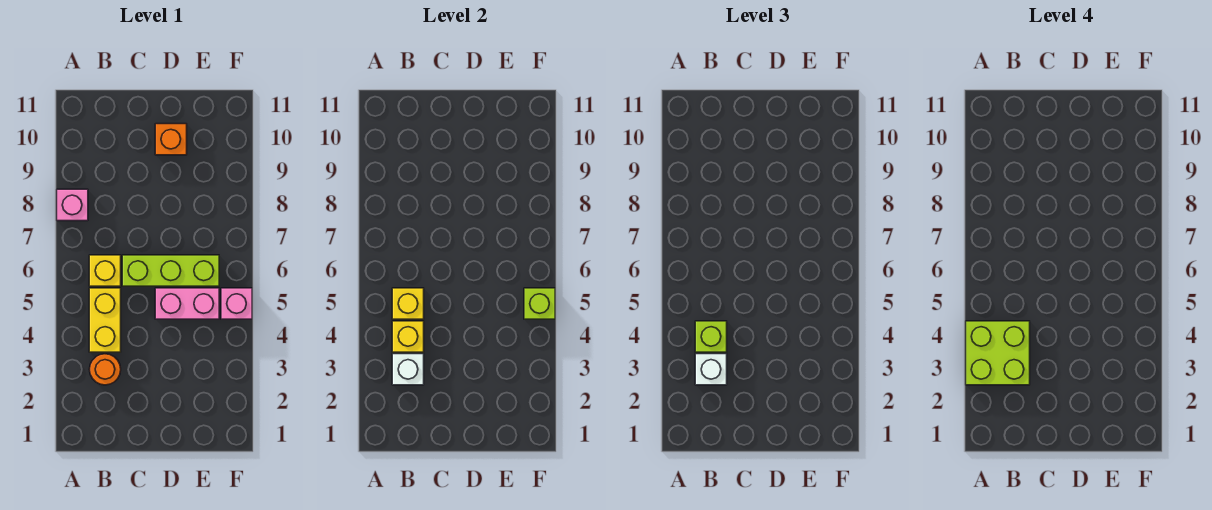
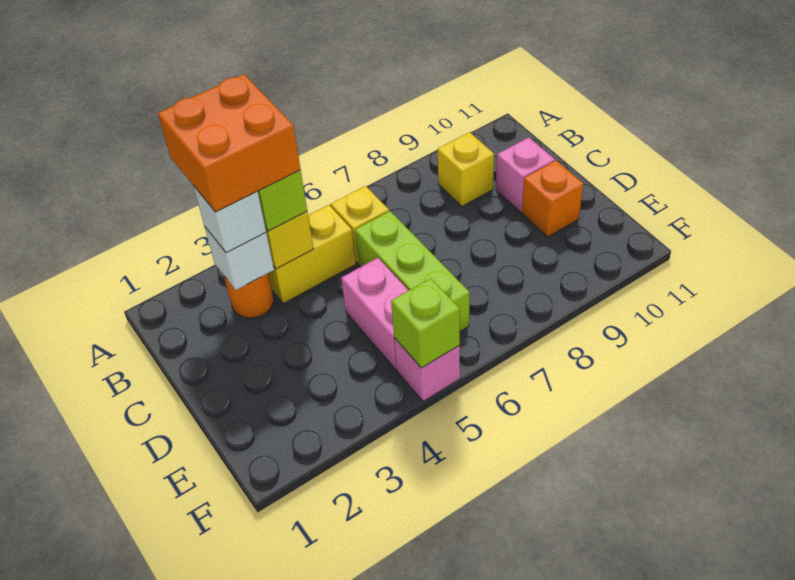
lime brick A3:B4 level 4 -> orange brick A3:B4 level 4
pink brick A8 level 1 -> pink brick C10 level 1
yellow brick B5 level 2 -> yellow brick B9 level 1

